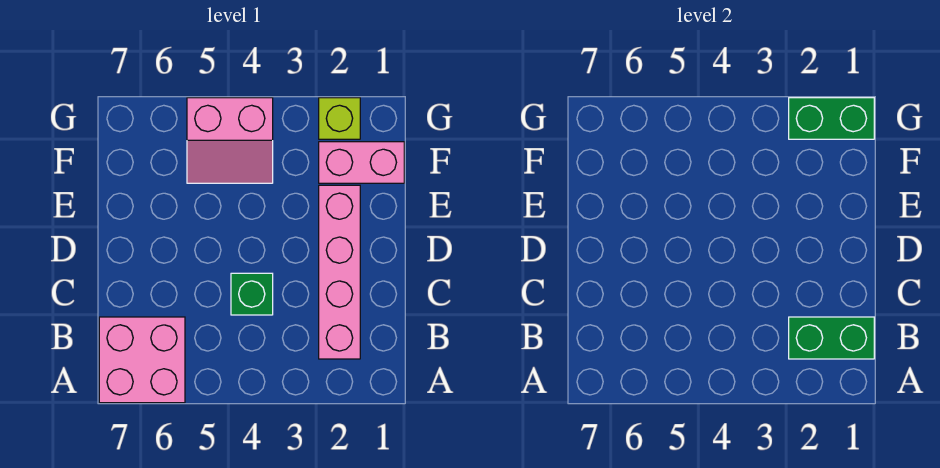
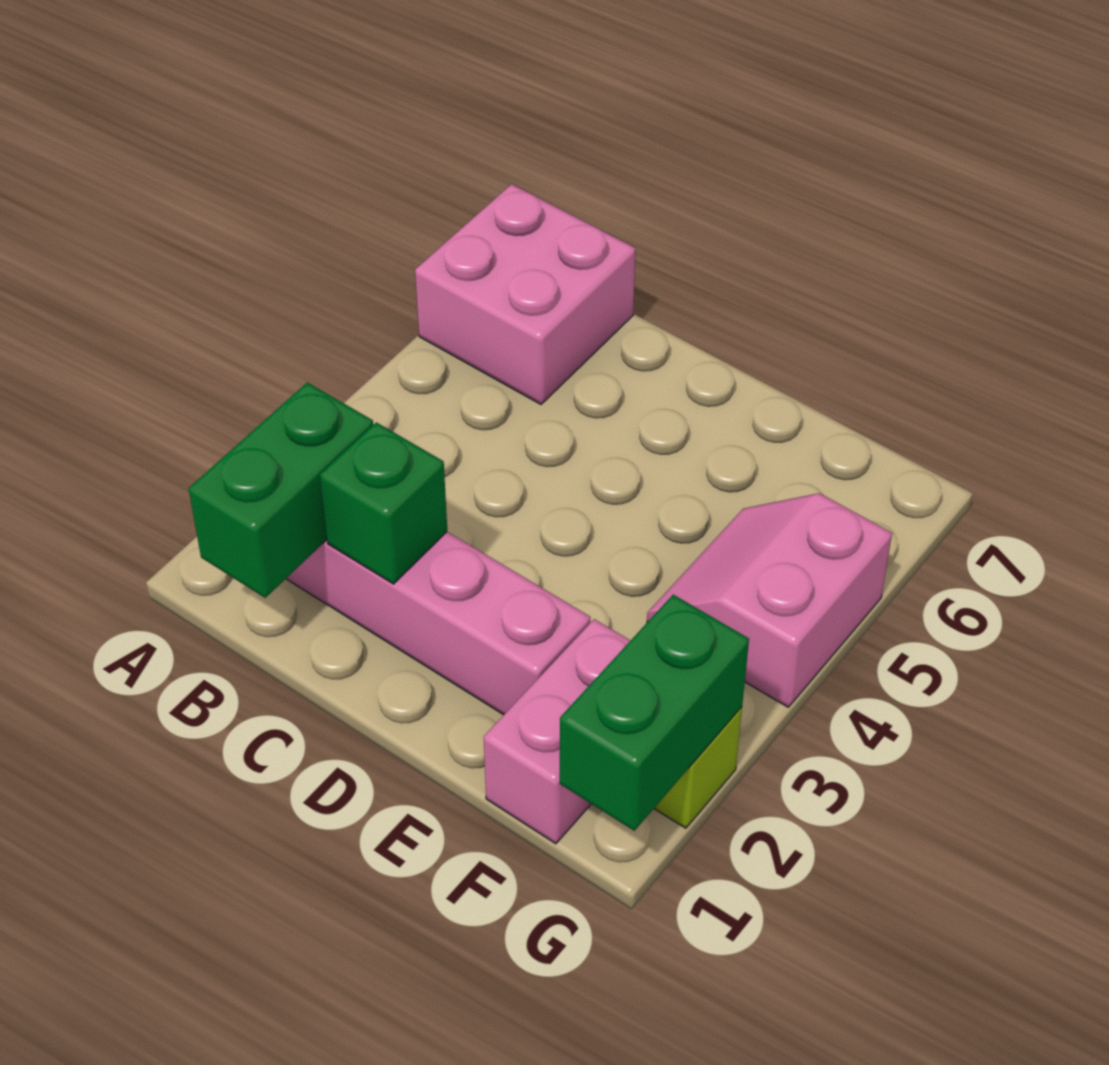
green brick C4 level 1 -> green brick C2 level 2

